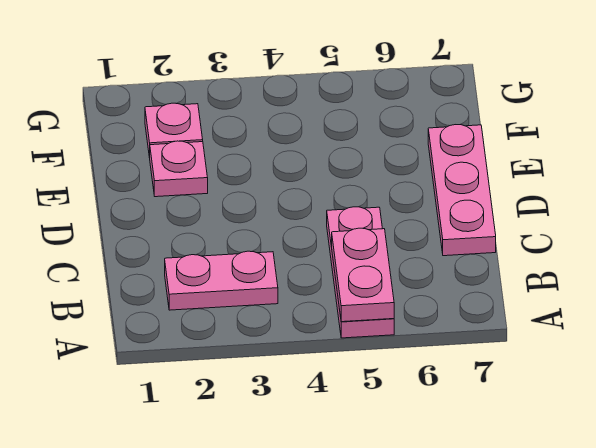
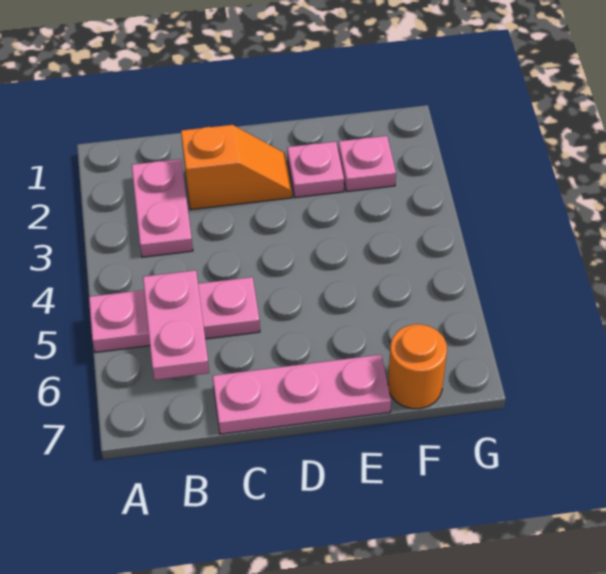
pink plate A5:B5 level 2 -> pink plate B5:B6 level 2
none -> orange slope C2:D2 level 1 top C
none -> orange round brick F7 level 1

